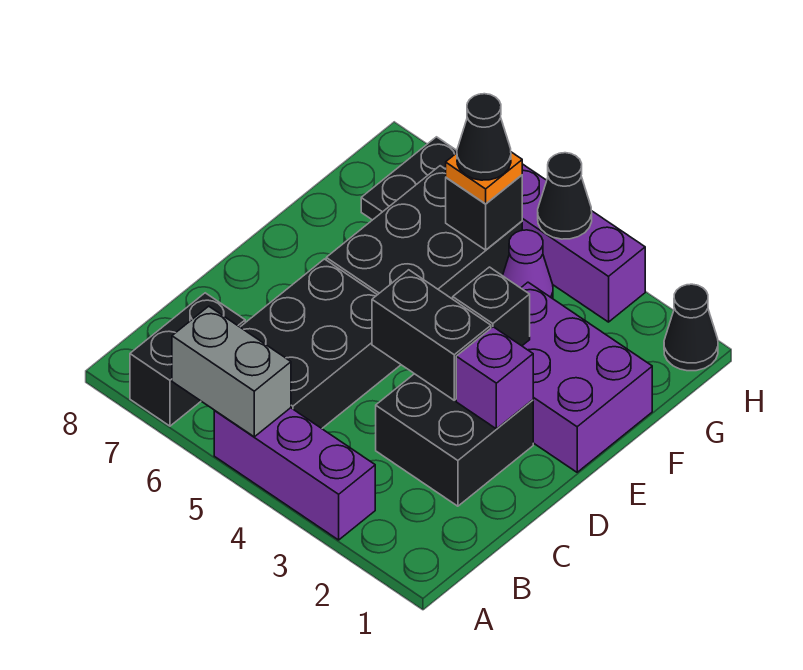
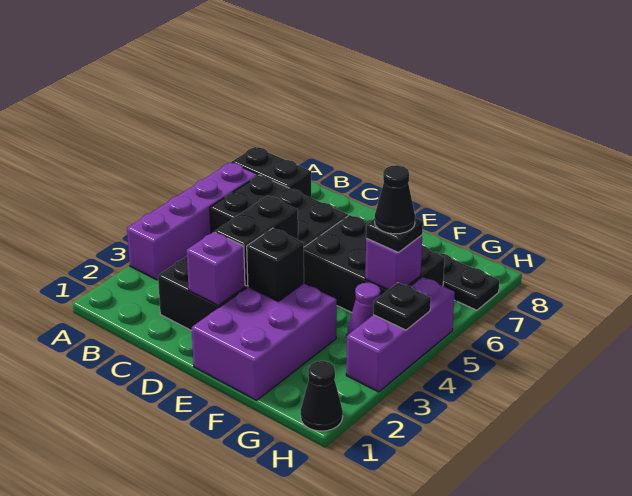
purple brick A3:A5 level 1 -> purple brick A3:A6 level 1
grey brick A5:A6 level 2 -> none
black brick G5 level 2 -> purple brick G5 level 2
orange plate G5 level 3 -> black plate G5 level 3
black cone H4 level 2 -> black plate H4 level 2

